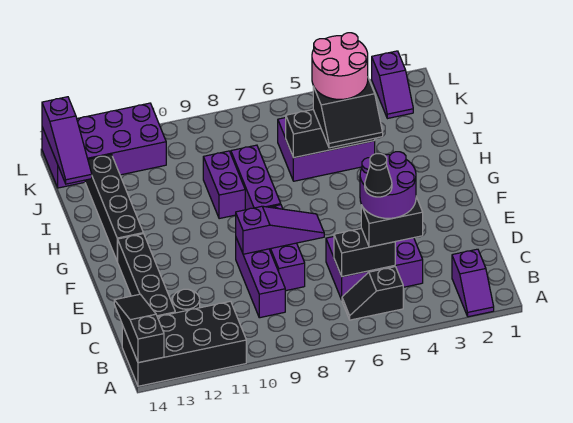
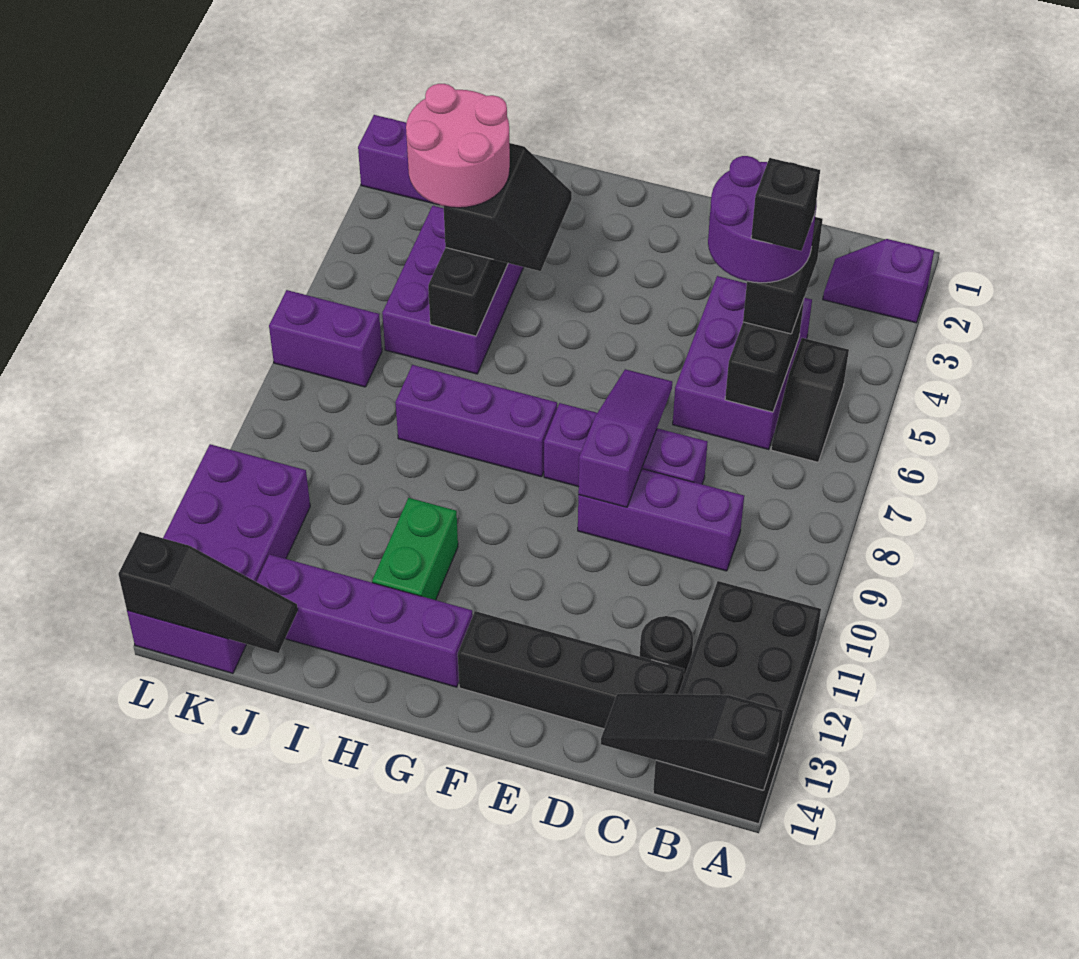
purple slope A2:B2 level 1 top B -> purple slope A2:B2 level 1 top A
black cone C5 level 5 -> black brick C5 level 5
black brick G13:J13 level 1 -> purple brick G13:J13 level 1
purple brick H9:I9 level 1 -> purple brick K7:L7 level 1
none -> green brick H11:H12 level 1
purple slope J14:L14 level 2 top L -> black slope J14:L14 level 2 top L

